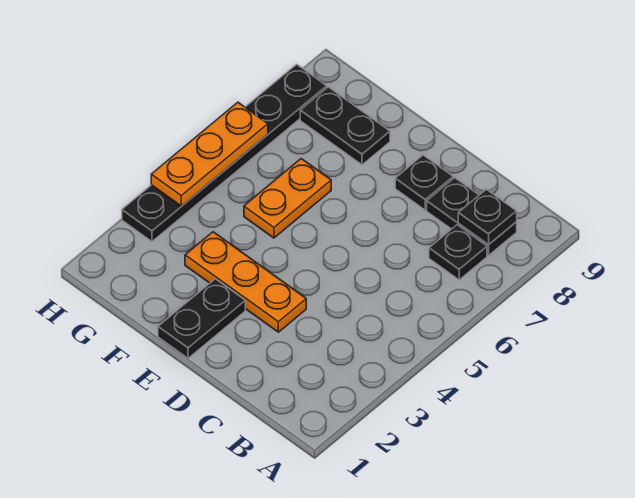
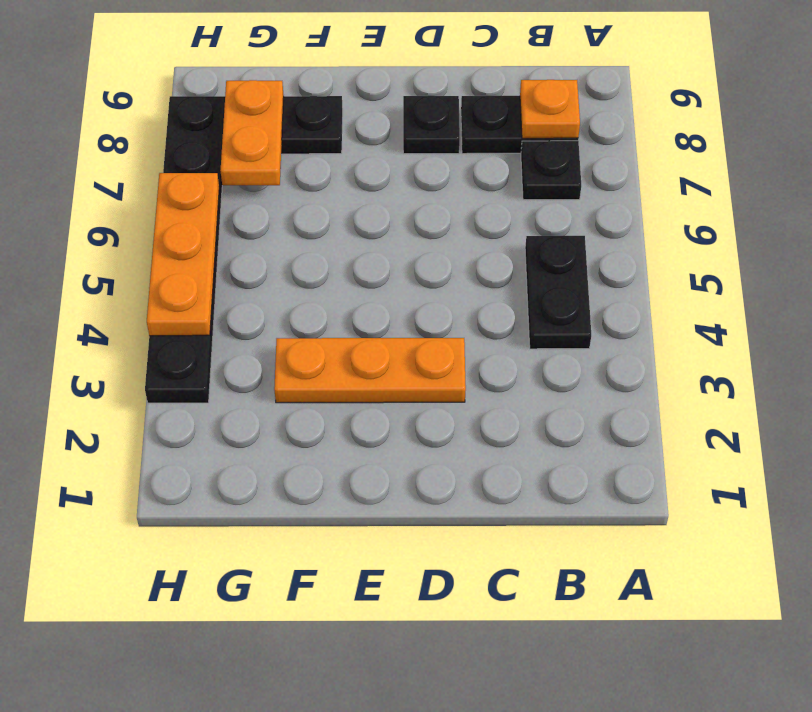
black plate B8 level 2 -> orange plate B8 level 2
black plate E1:E2 level 1 -> black plate B4:B5 level 1
orange plate F5:F6 level 1 -> orange plate G7:G8 level 2

